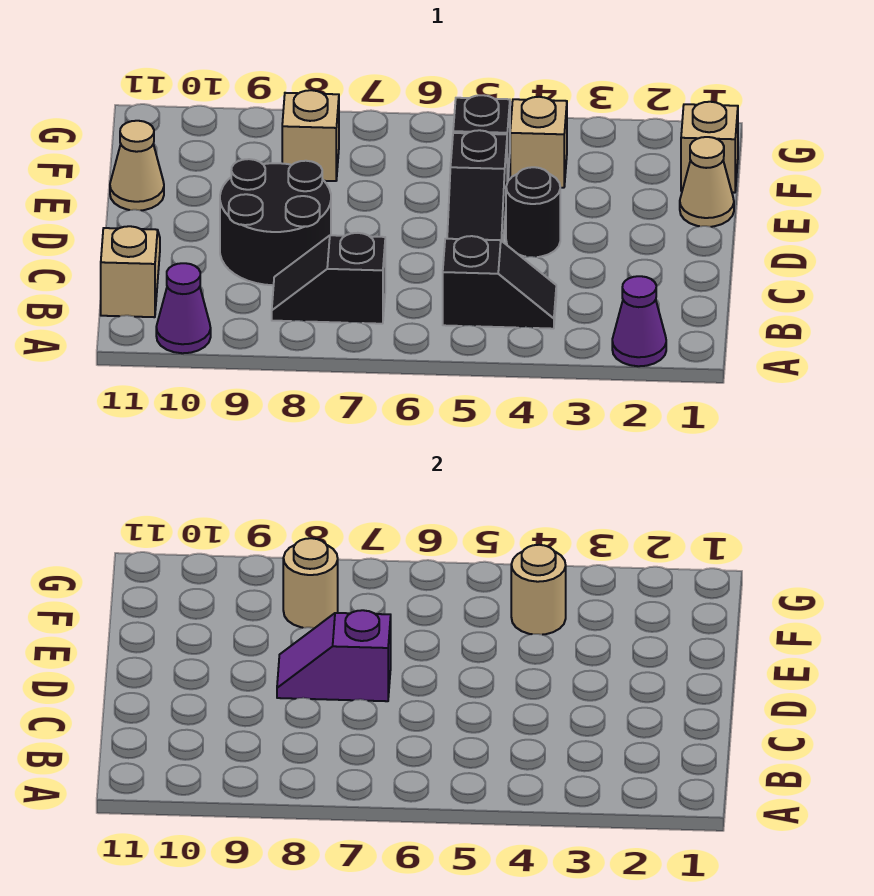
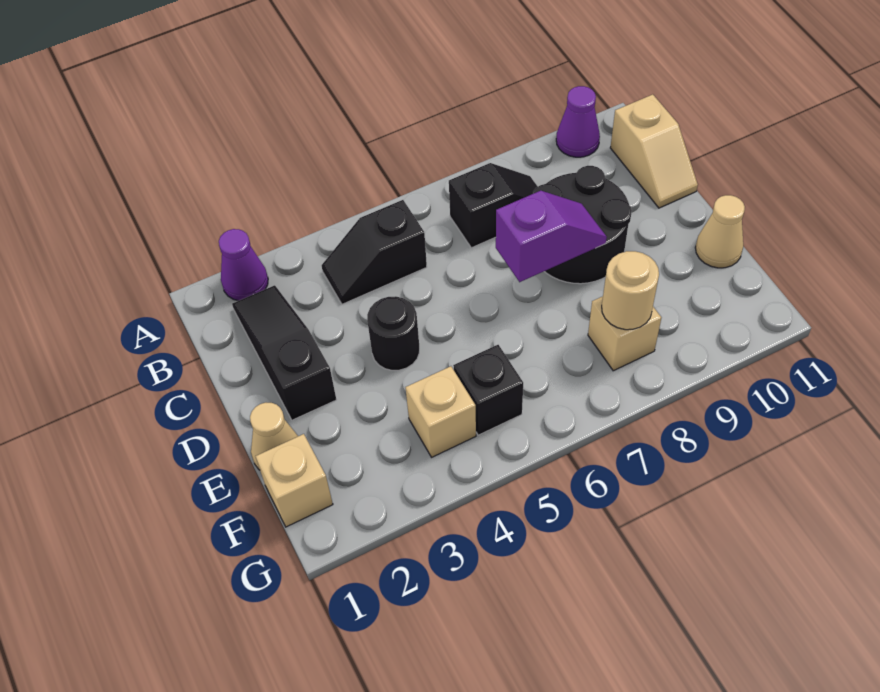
black slope C5:E5 level 1 top E -> black slope B2:D2 level 1 top D
tan round brick F4 level 2 -> none

